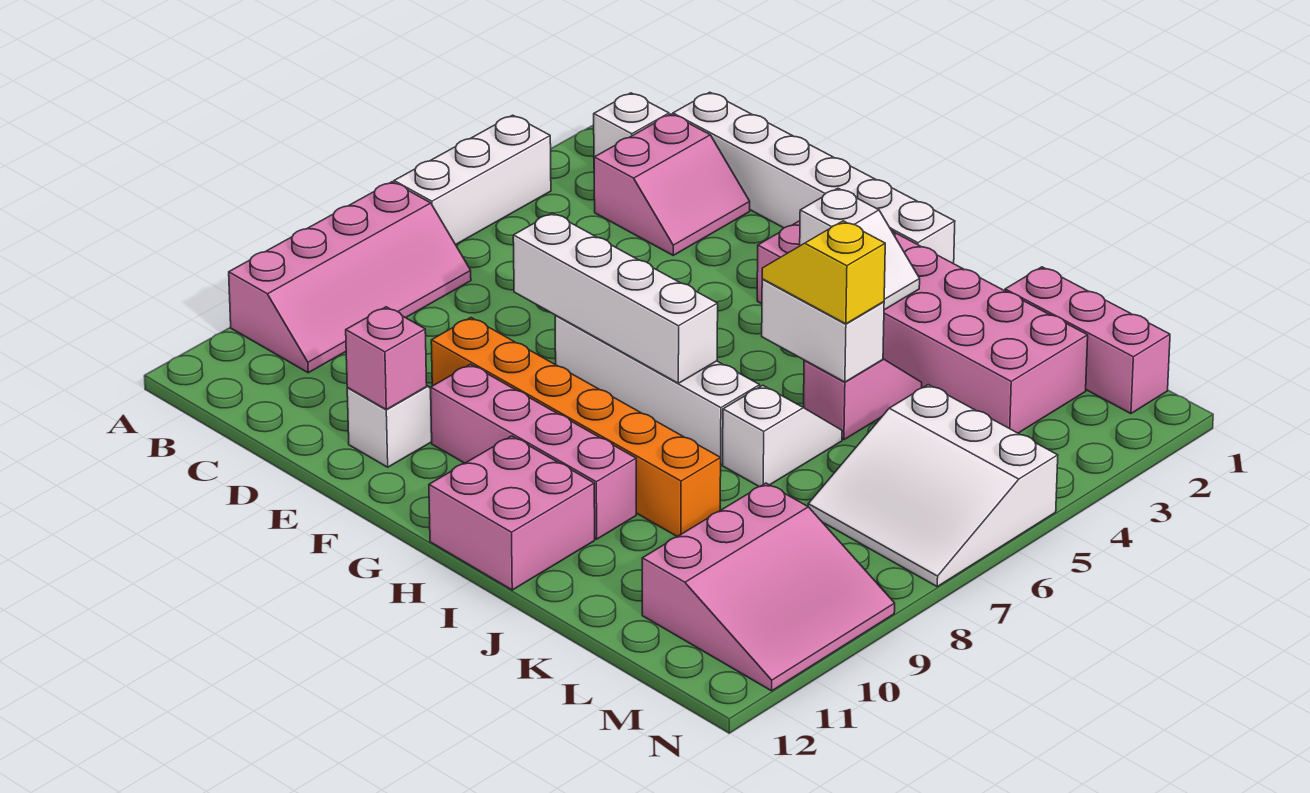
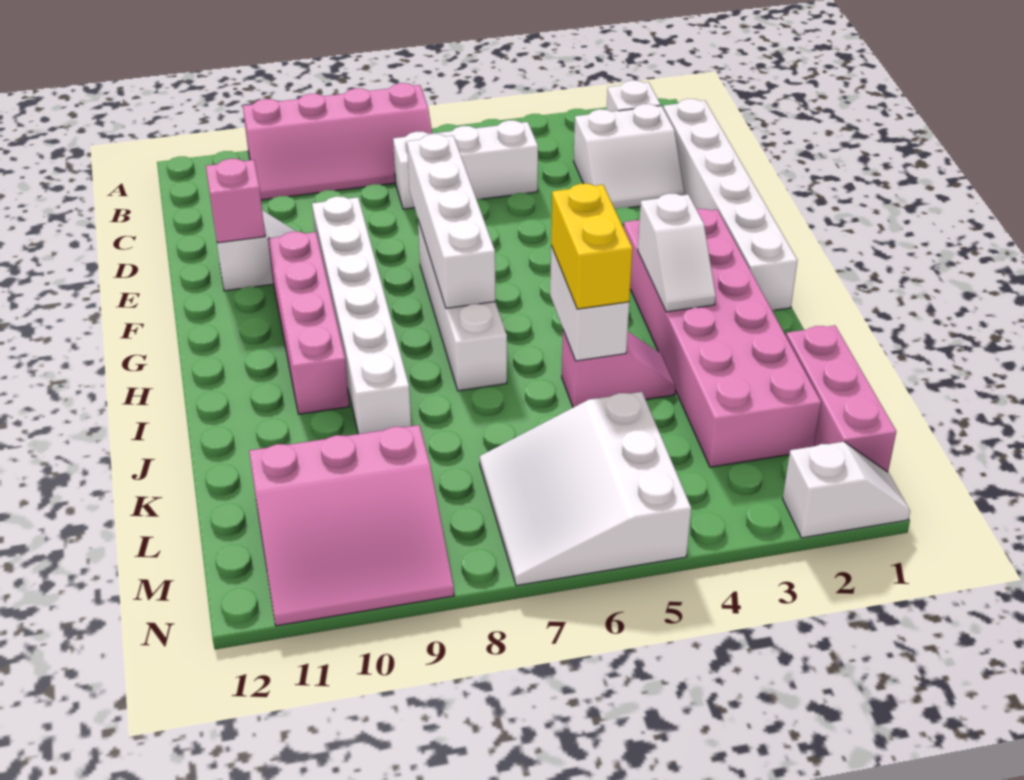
white brick A4:A6 level 1 -> white brick C5:C7 level 1
pink slope C2:D3 level 1 top C -> white slope C2:D3 level 1 top C
orange brick E9:J9 level 1 -> white brick E9:J9 level 1
pink brick H11:I12 level 1 -> none
yellow slope I5:J5 level 3 top J -> yellow brick I5:J5 level 3
white slope J6:J7 level 1 top 7 -> white slope N1:N2 level 1 top 2

